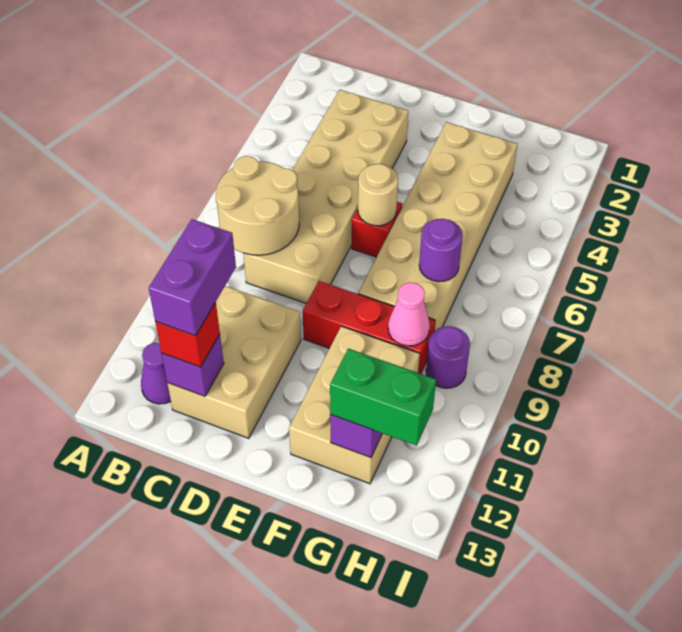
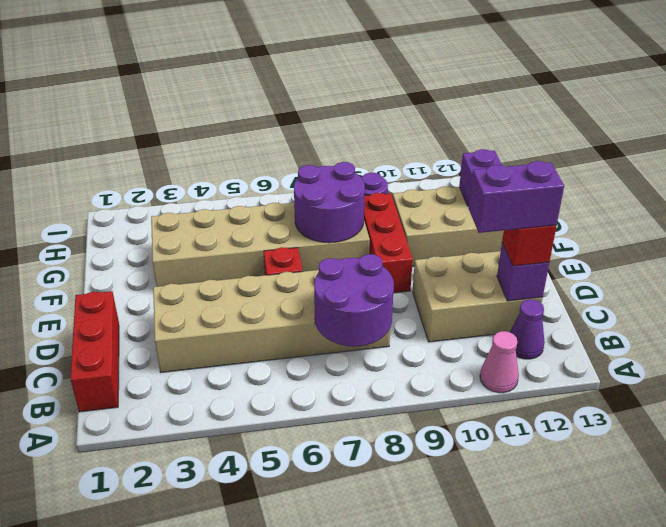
none -> red brick B1:D1 level 1
tan round brick B7:C8 level 2 -> purple round brick B7:C8 level 2
tan round brick E6 level 2 -> none
purple round brick G7 level 2 -> purple round brick F7:G8 level 2
pink cone G9 level 2 -> pink cone A11 level 1
green brick G12:H12 level 3 -> none

